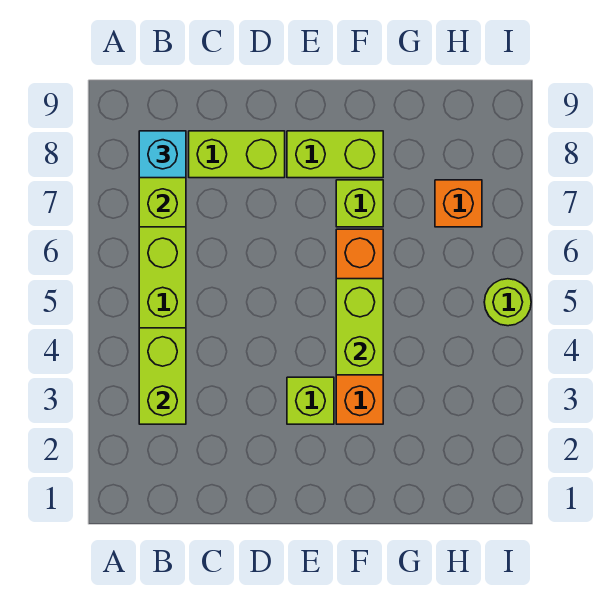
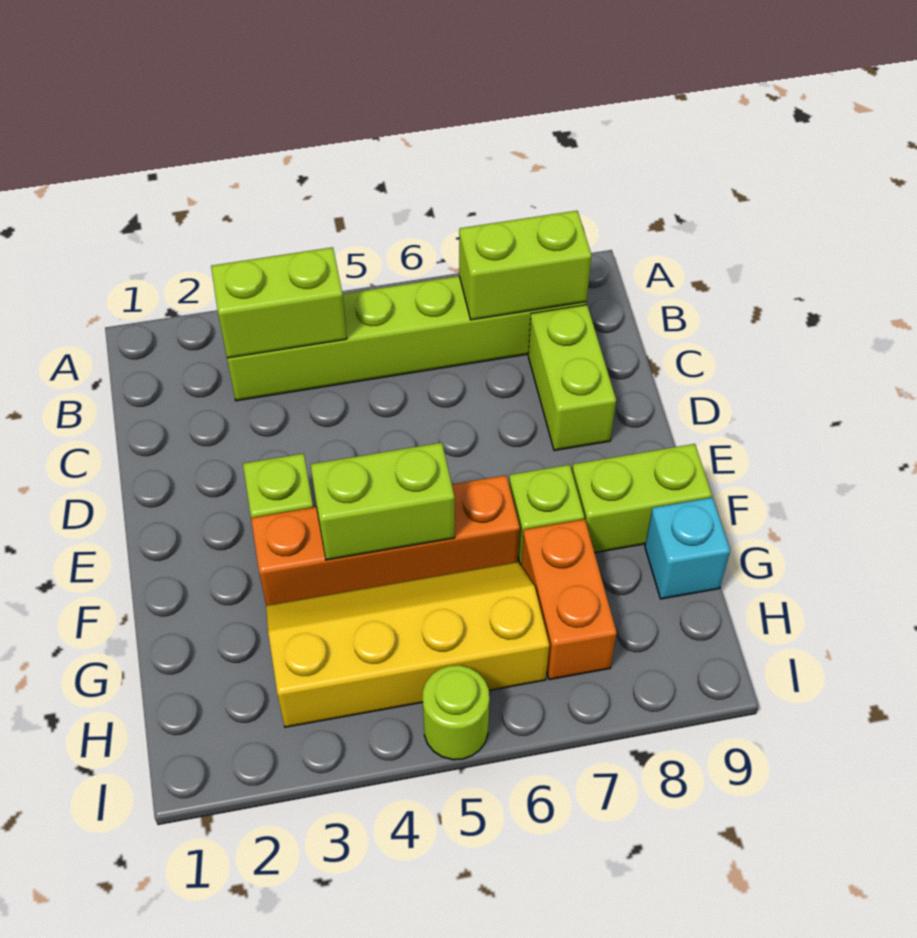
cyan brick B8 level 3 -> cyan brick G9 level 1
lime brick E8:F8 level 1 -> lime brick F8:F9 level 1
none -> yellow slope G3:H6 level 1 top H
orange brick H7 level 1 -> orange brick G7:H7 level 1

